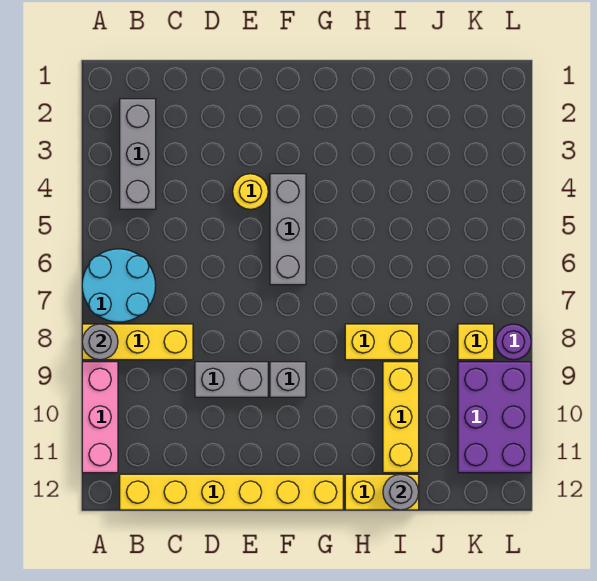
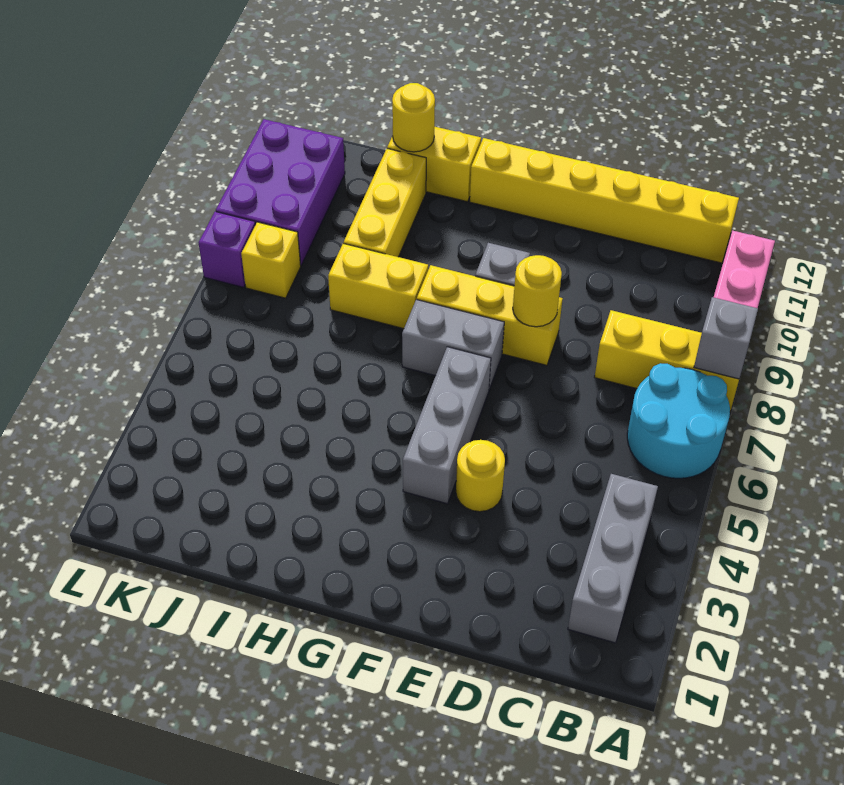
grey round brick A8 level 2 -> grey brick A8 level 2
grey brick D9:E9 level 1 -> grey brick F7:G7 level 1
none -> yellow brick E8:G8 level 1
none -> yellow round brick E8 level 2
grey round brick I12 level 2 -> yellow round brick I12 level 2
purple round brick L8 level 1 -> purple brick L8 level 1

